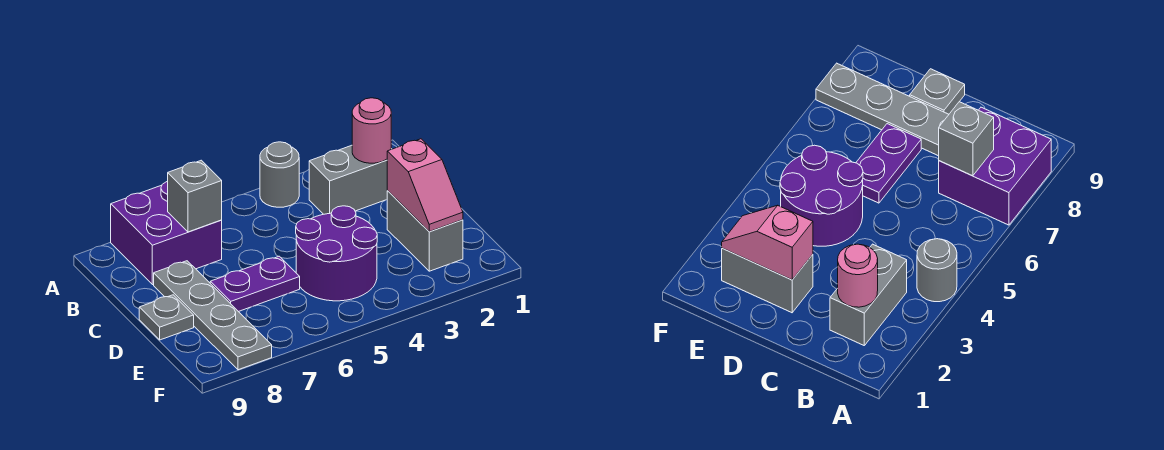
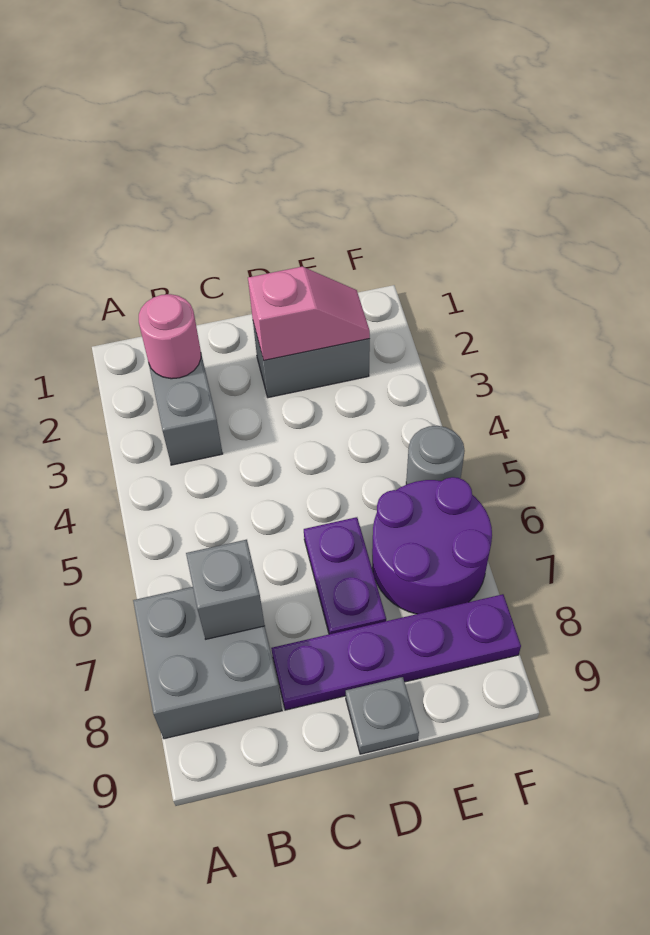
grey round brick A4 level 1 -> grey round brick F5 level 1
purple brick A7:B8 level 1 -> grey brick A7:B8 level 1
grey plate C8:F8 level 1 -> purple plate C8:F8 level 1
purple round brick D4:E5 level 1 -> purple round brick E6:F7 level 1

